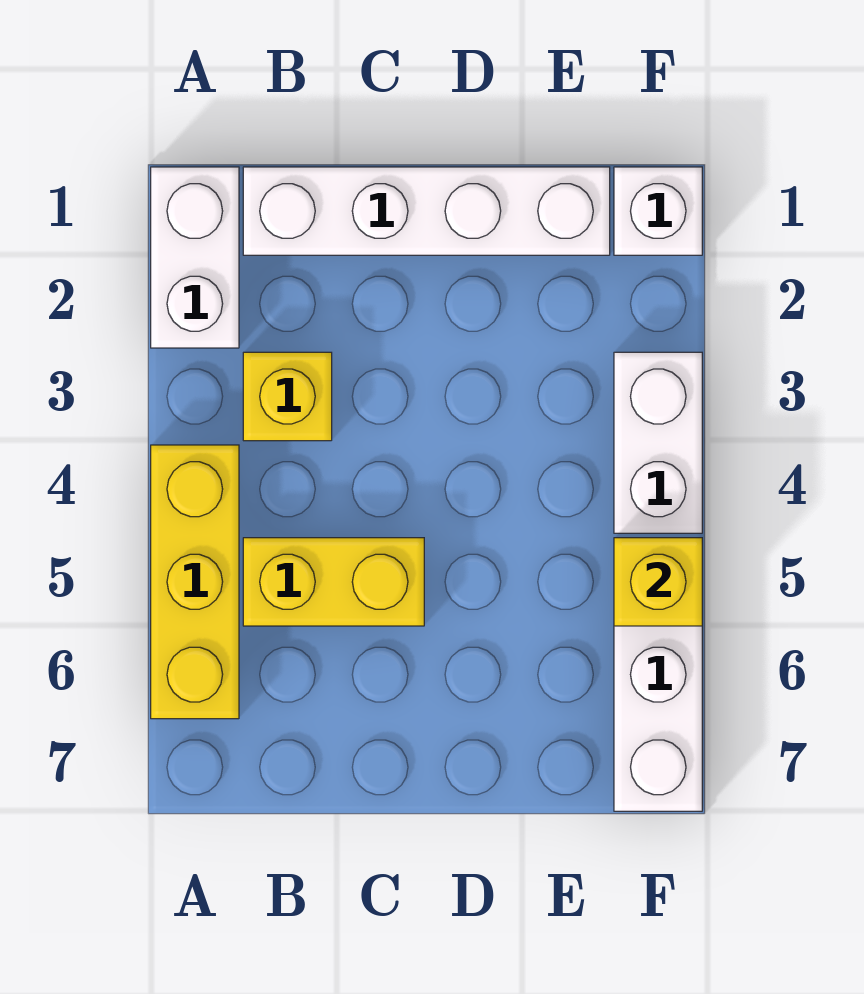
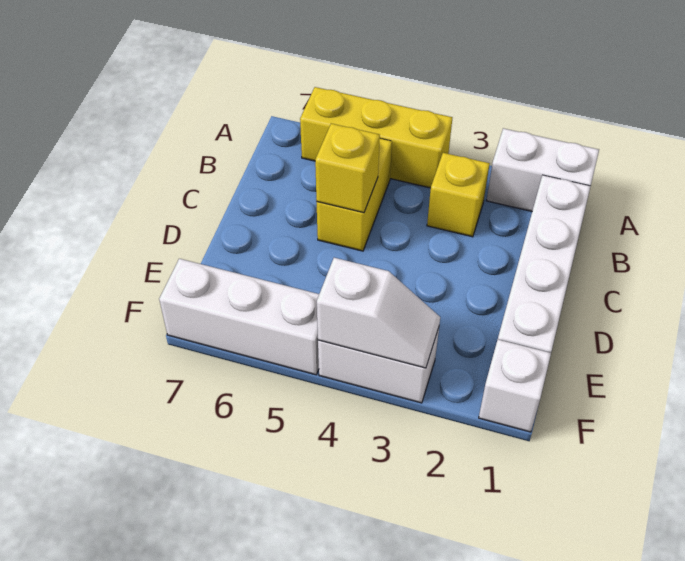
none -> white slope F3:F4 level 2 top 4
yellow brick F5 level 2 -> yellow brick C5 level 2

